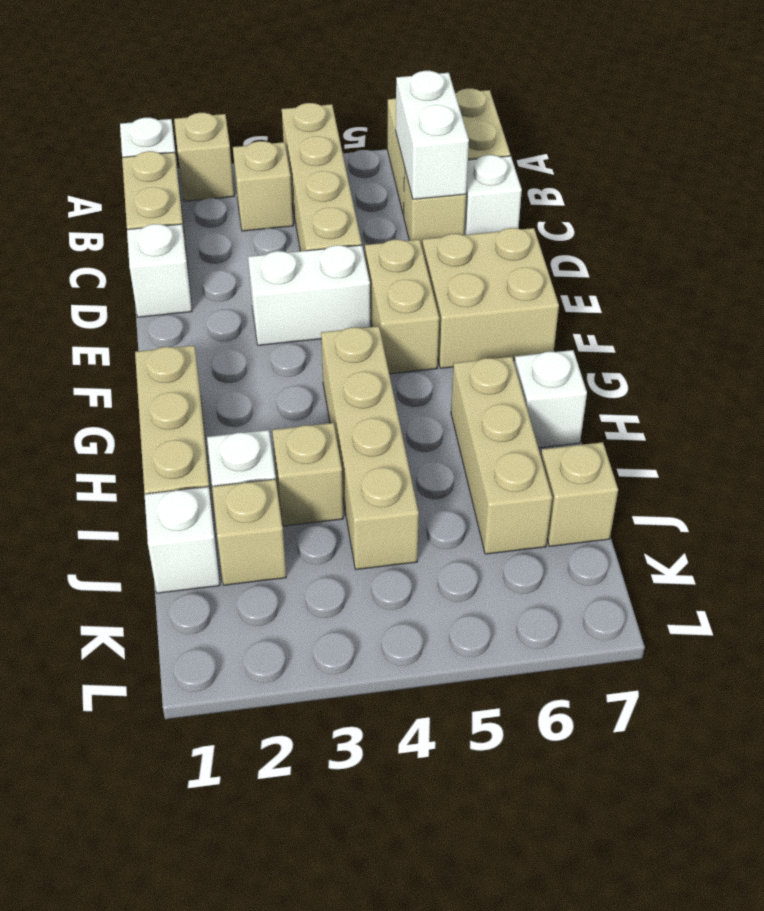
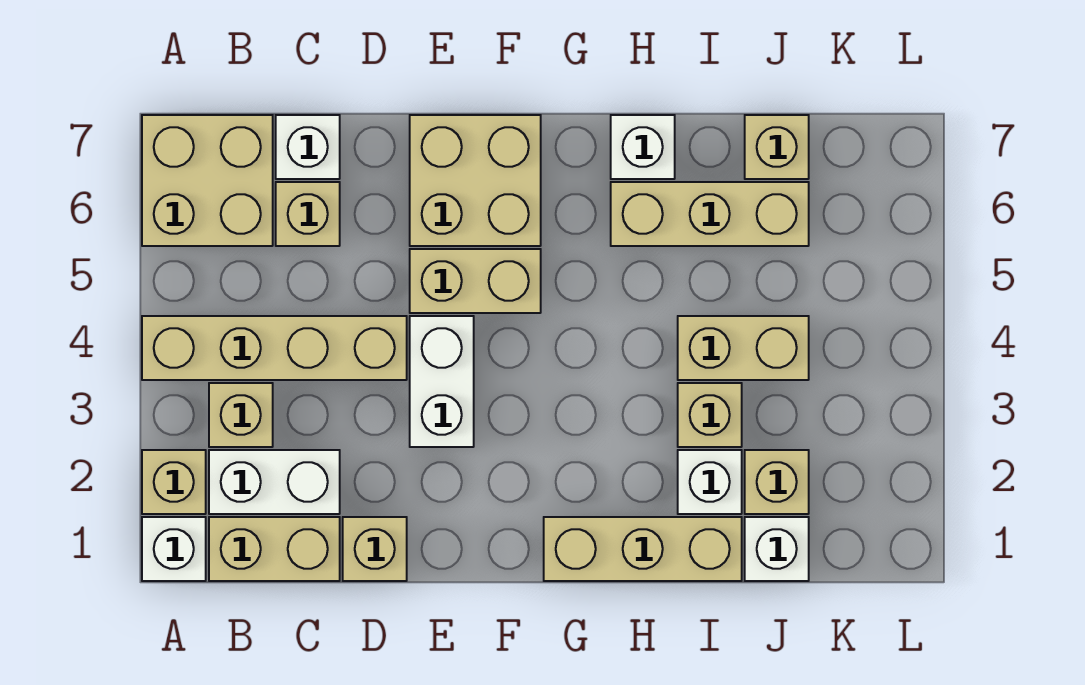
white brick B6:C6 level 2 -> white brick B2:C2 level 1
white brick D1 level 1 -> tan brick D1 level 1
tan brick G4:J4 level 1 -> tan brick I4:J4 level 1

